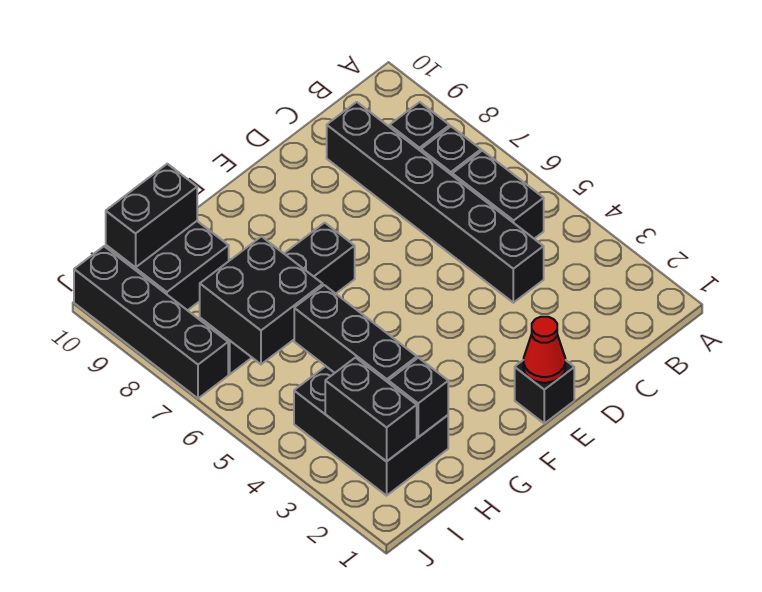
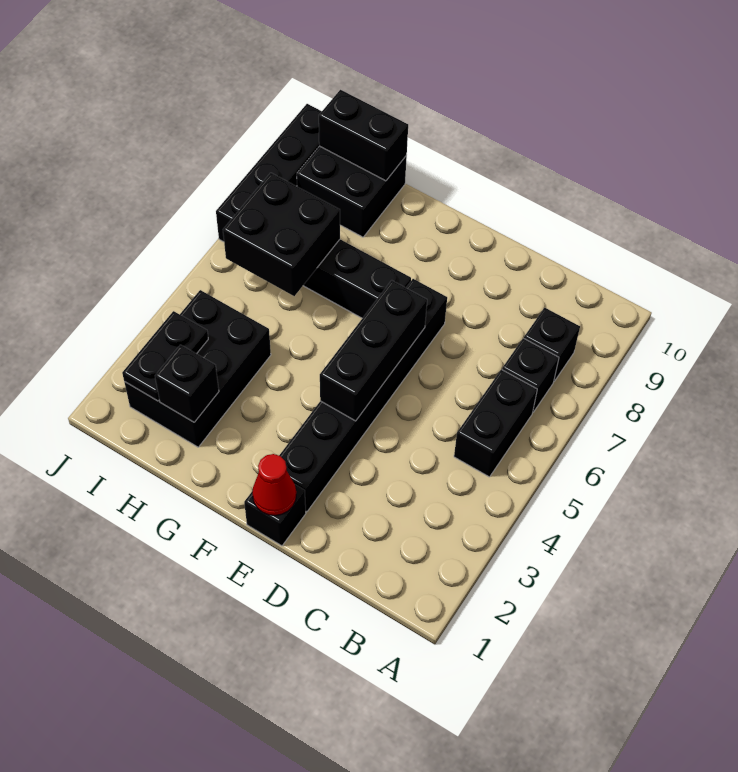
black brick C4:C9 level 1 -> black brick E2:E7 level 1
black brick H3:H5 level 2 -> black brick E4:E6 level 2
black brick I2:I3 level 2 -> black plate I2:I3 level 2

